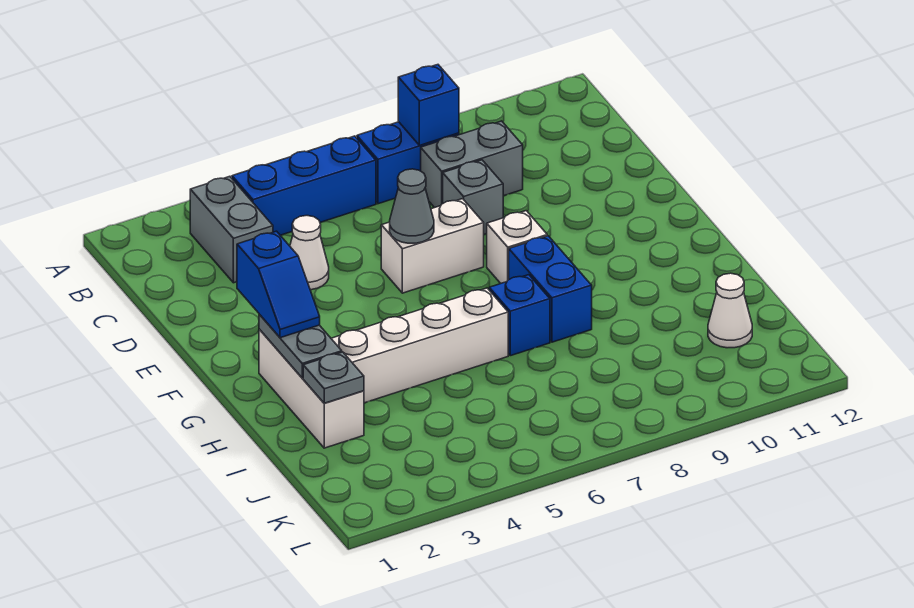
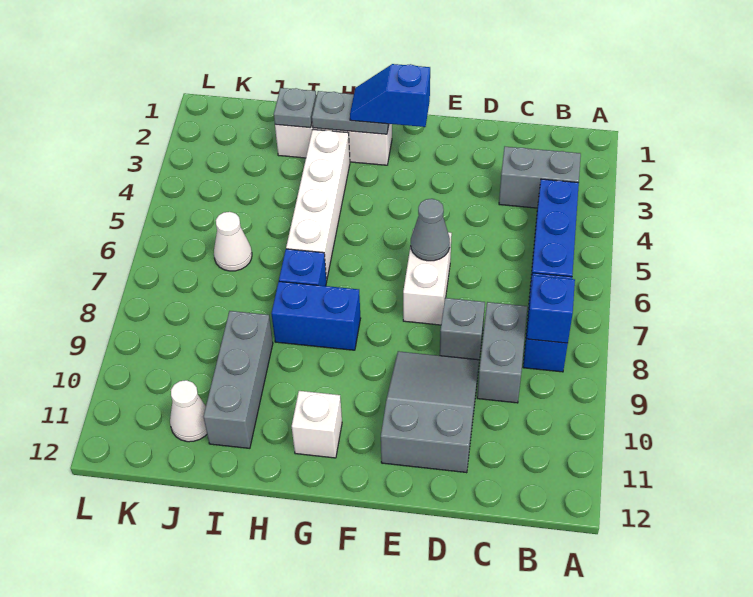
white cone D4 level 1 -> white cone J6 level 1
none -> grey slope D9:E11 level 1 top 11
white brick F8 level 1 -> white brick G11 level 1
none -> grey brick I9:I11 level 1

